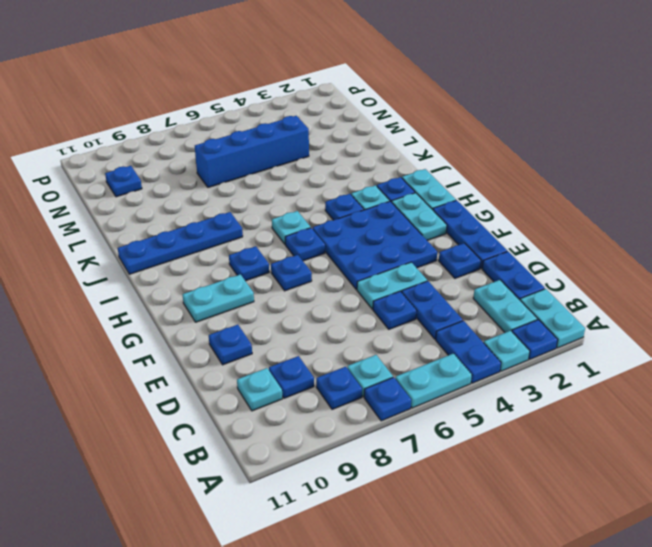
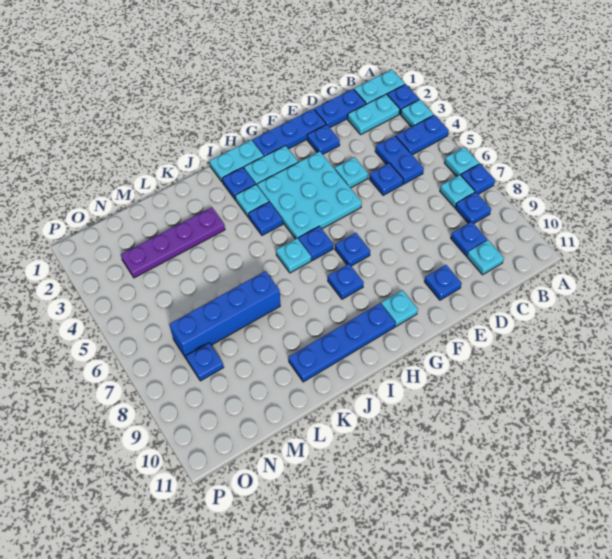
cyan plate A5:A6 level 1 -> cyan plate A6 level 1
blue plate C4:D4 level 1 -> blue plate C4:C5 level 1
cyan plate E4:E5 level 1 -> cyan plate E4 level 1
blue plate F3:H5 level 1 -> cyan plate F3:H5 level 1
cyan plate G9:G10 level 1 -> cyan plate G10 level 1
blue plate J8:J11 level 1 -> blue plate H10:K10 level 1
none -> purple plate K3:N3 level 1
blue brick M4:M7 level 1 -> blue brick K7:N7 level 1
blue plate N10 level 1 -> blue plate N8 level 1

